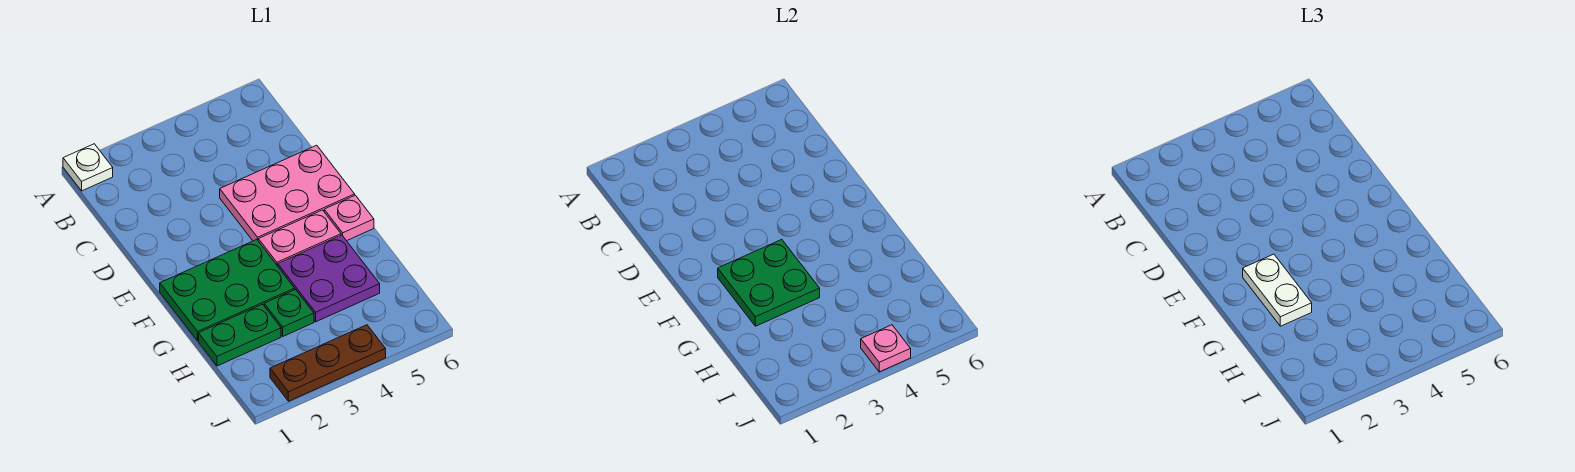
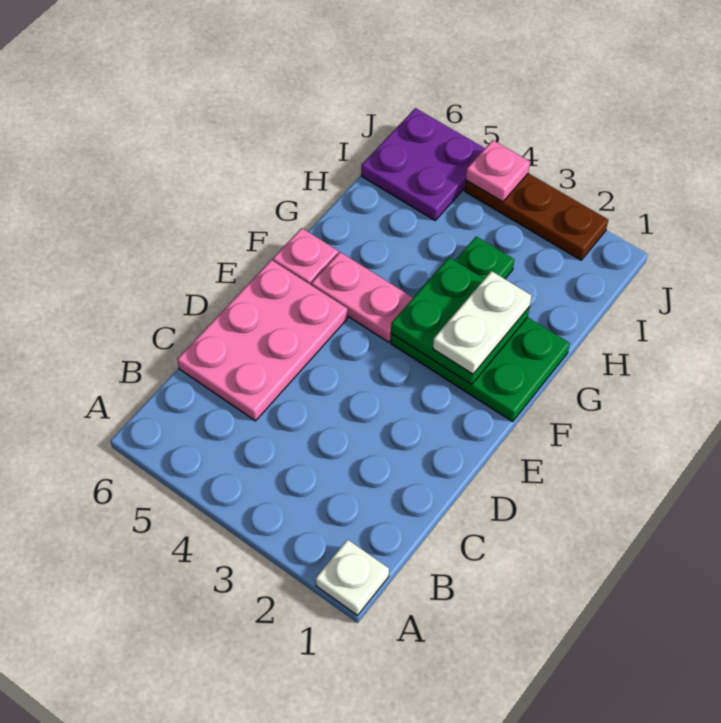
pink plate D4:E6 level 1 -> pink plate C5:E6 level 1
purple plate G4:H5 level 1 -> purple plate I5:J6 level 1
green plate H1:H2 level 1 -> none

